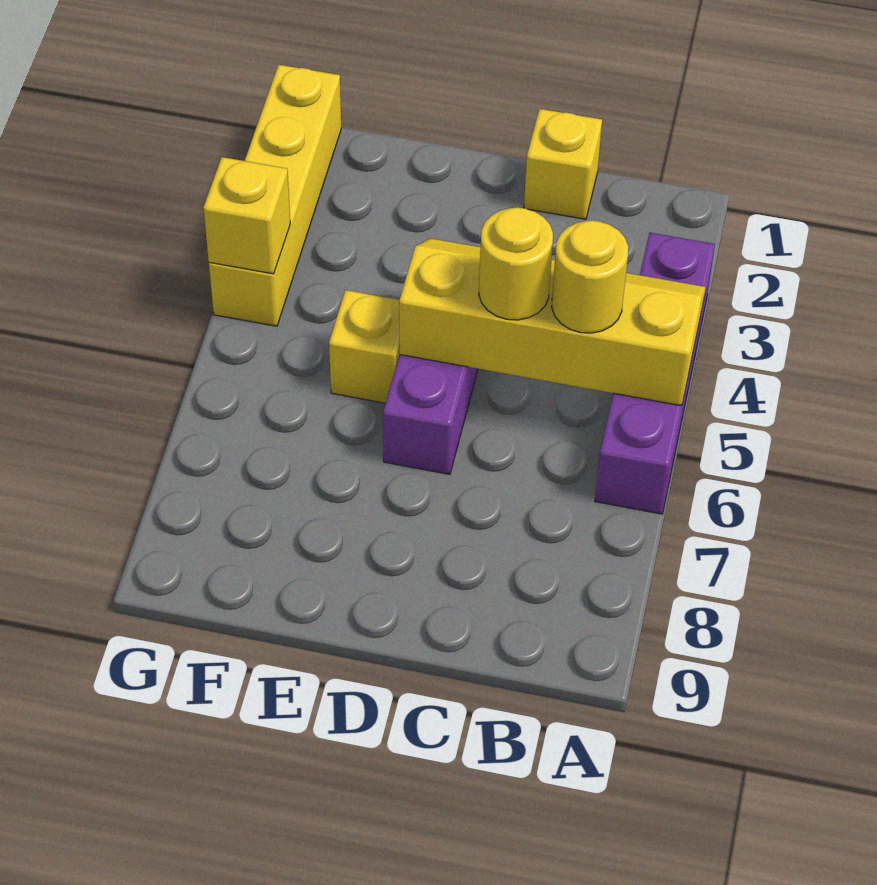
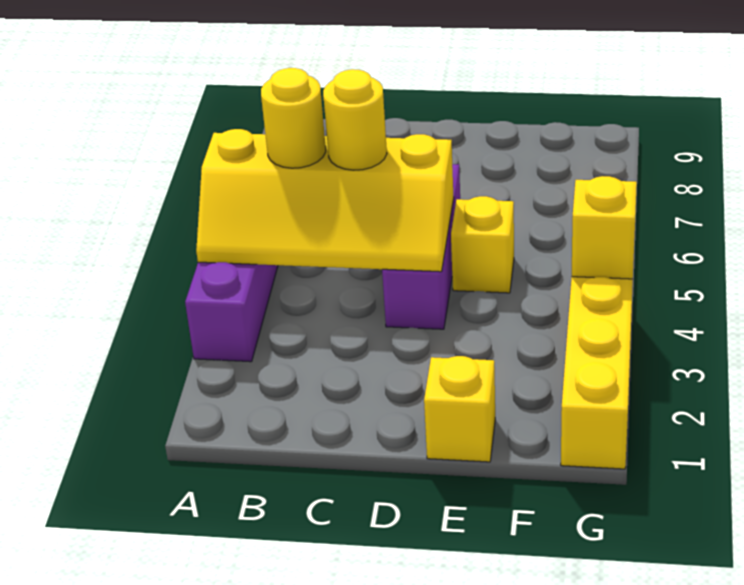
yellow brick C1 level 1 -> yellow brick E1 level 1

